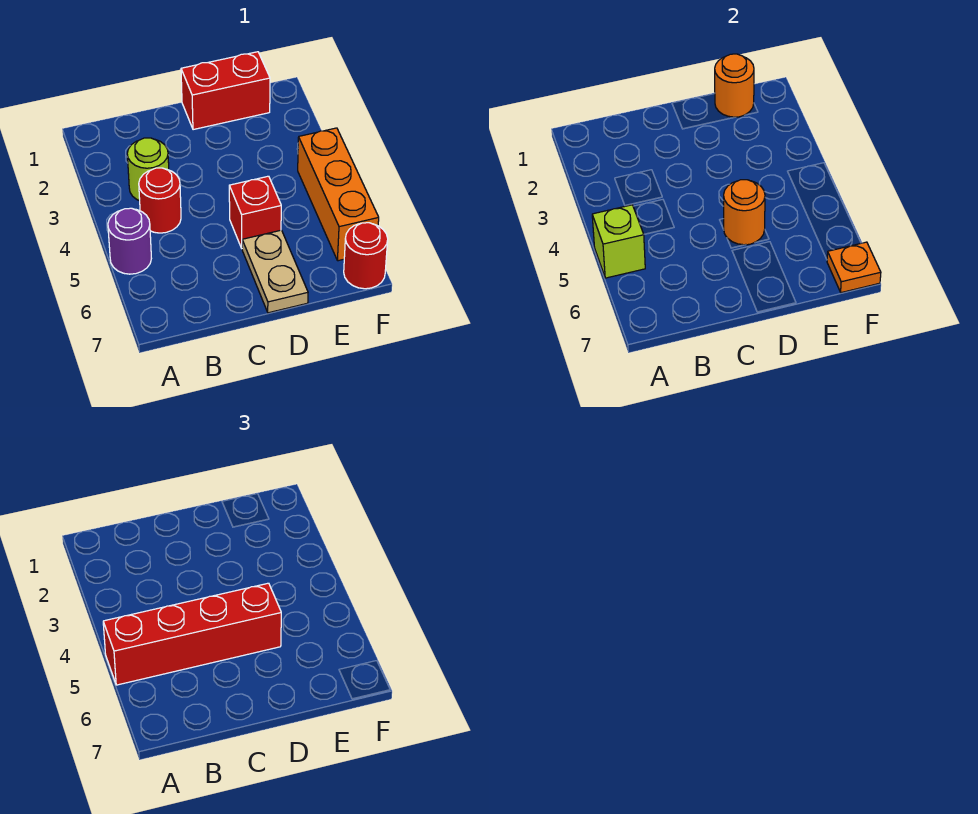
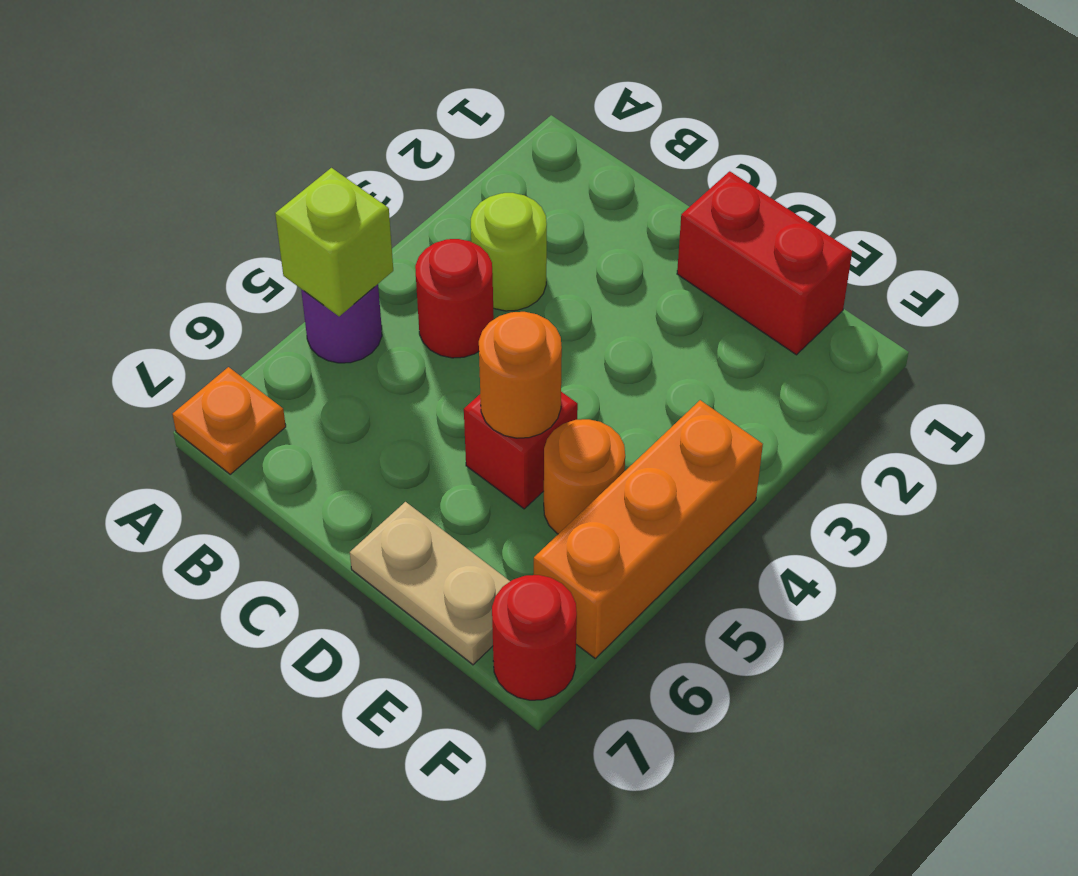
red brick A5:D5 level 3 -> none
tan plate D6:D7 level 1 -> tan plate D7:E7 level 1
orange round brick E1 level 2 -> orange round brick E5 level 1
orange plate F7 level 2 -> orange plate A7 level 1

